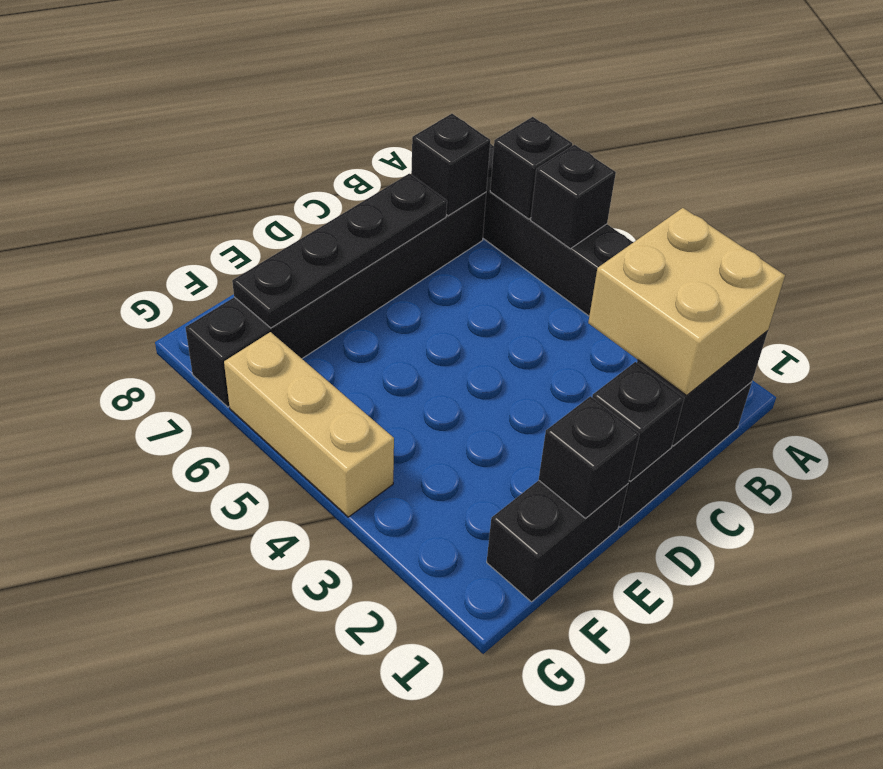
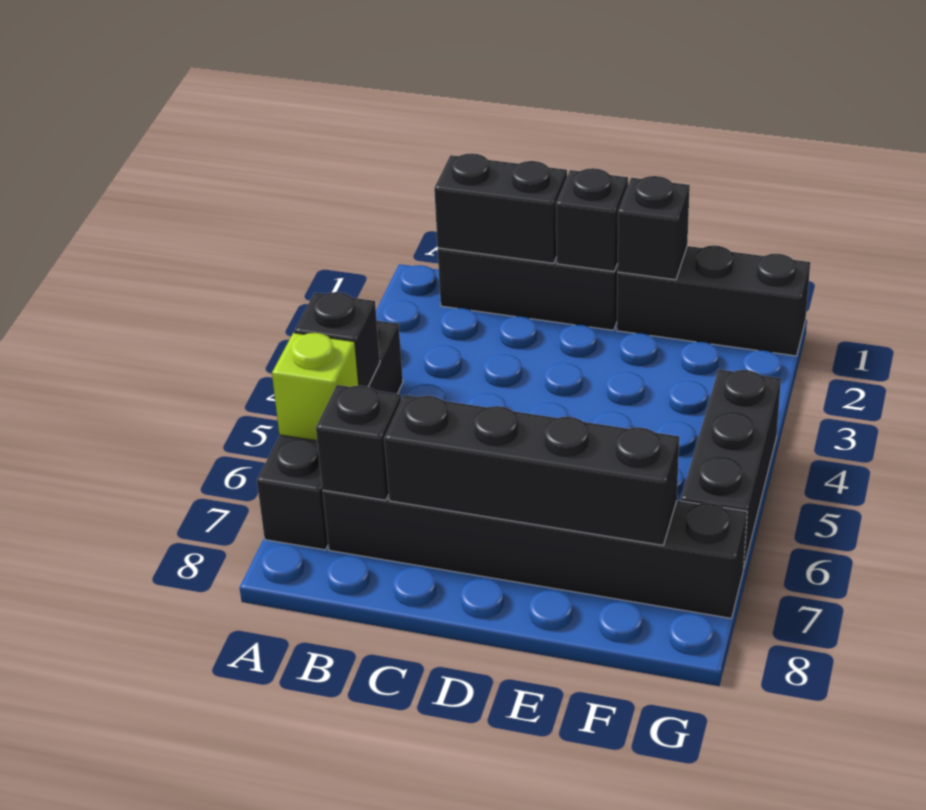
black brick A6 level 2 -> lime brick A6 level 2
tan brick B1:C2 level 3 -> none
black plate C7:F7 level 2 -> black brick C7:F7 level 2
black brick E1:F1 level 1 -> black brick E1:G1 level 1
tan brick G4:G6 level 1 -> black brick G4:G6 level 1

